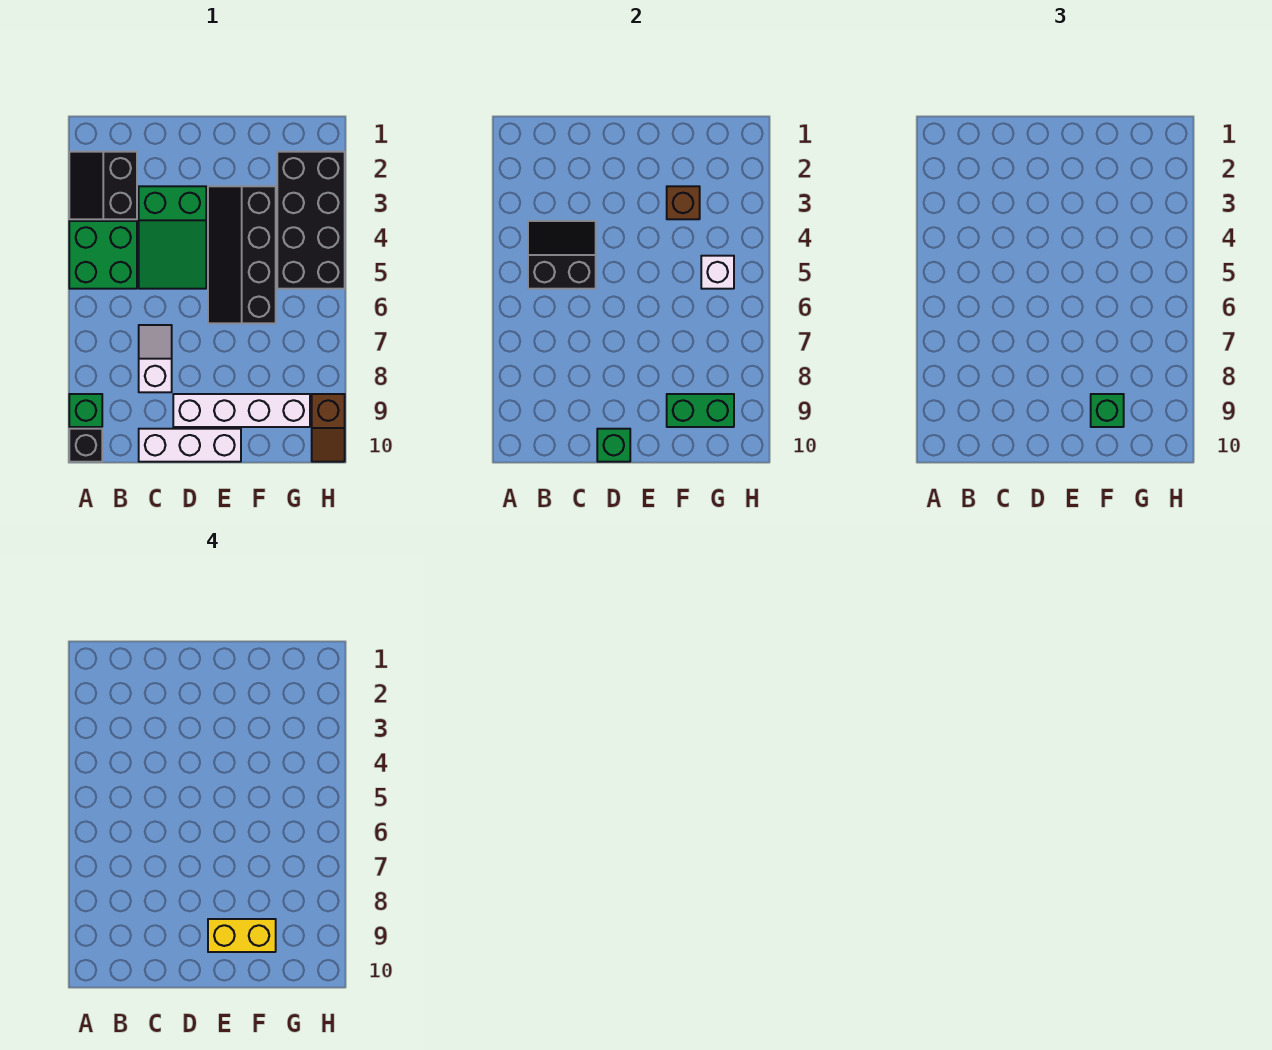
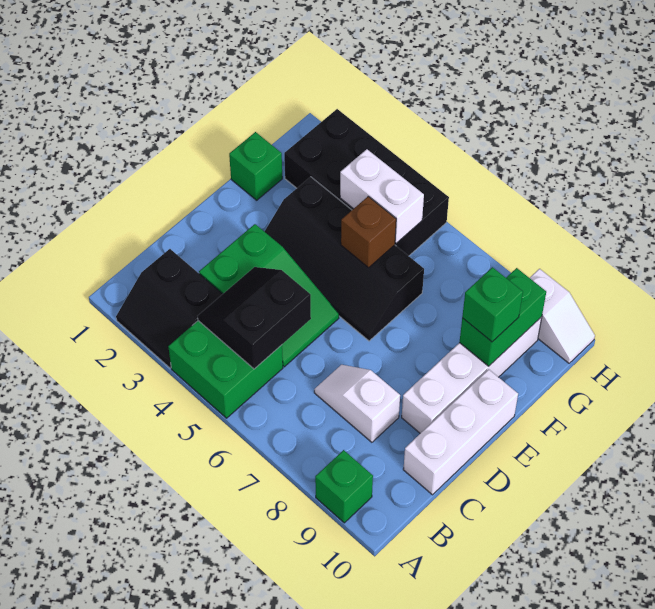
black brick A10 level 1 -> none
green brick D10 level 2 -> green brick F1 level 1
yellow brick E9:F9 level 4 -> none
brown brick F3 level 2 -> brown brick F5 level 2
white brick G5 level 2 -> white brick G4:G5 level 2
brown slope H9:H10 level 1 top 9 -> white slope H9:H10 level 1 top 9

